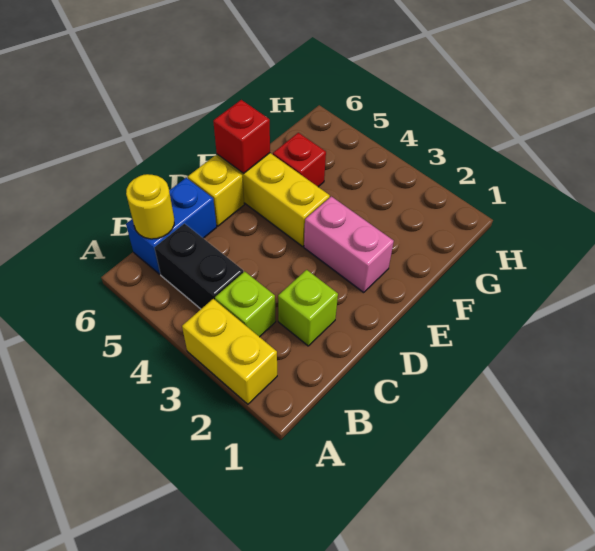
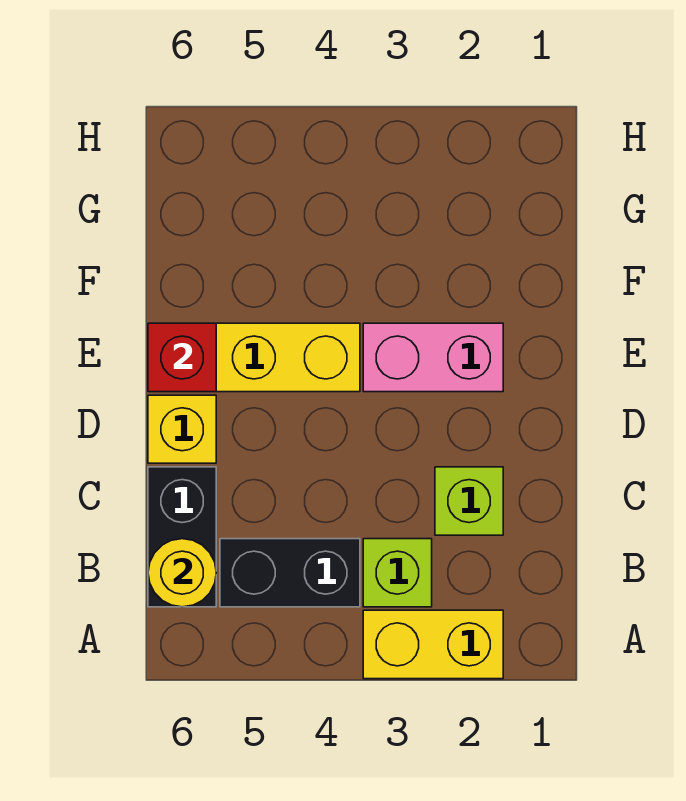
blue brick B6:C6 level 1 -> black brick B6:C6 level 1
red brick F5 level 1 -> none

